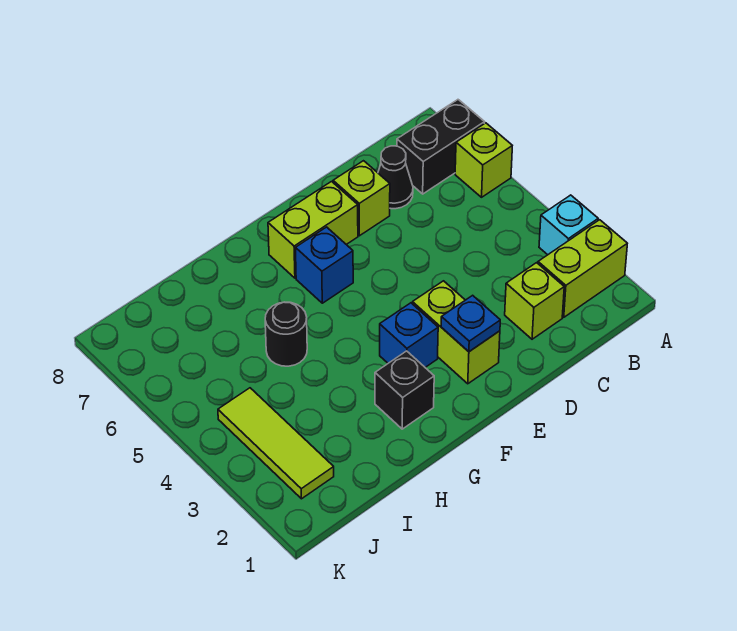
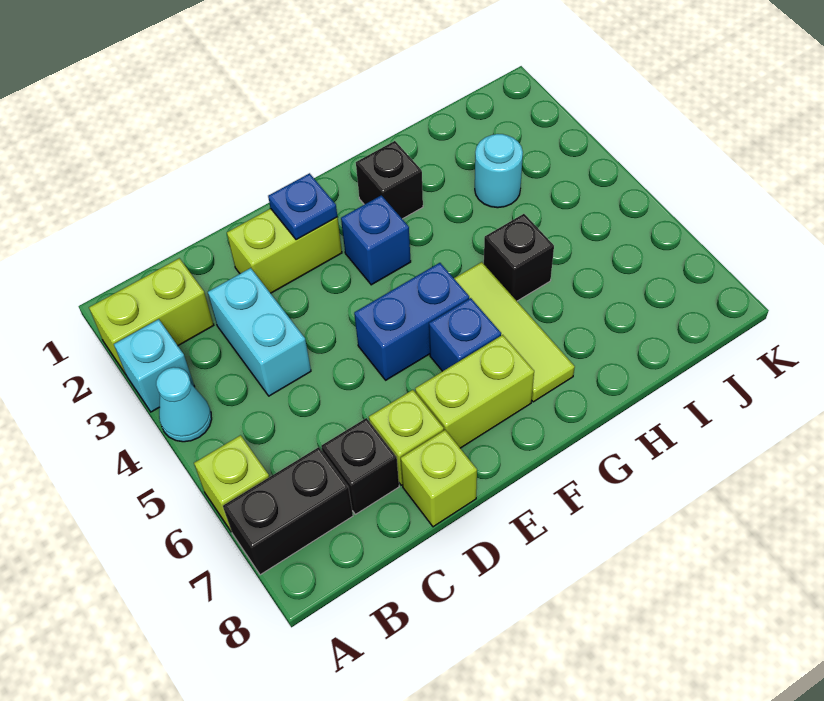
none -> cyan cone A4 level 1
lime brick C2 level 1 -> lime brick D8 level 1
none -> cyan brick C3:C4 level 1
black cone C7 level 1 -> black brick C7 level 1
lime brick E2:E3 level 1 -> lime brick D2:E2 level 1
none -> blue brick E5:F5 level 1
black round brick H5 level 1 -> black brick H5 level 1
none -> cyan round brick I3 level 1
lime tile J2:J4 level 1 -> lime tile G5:G7 level 1

